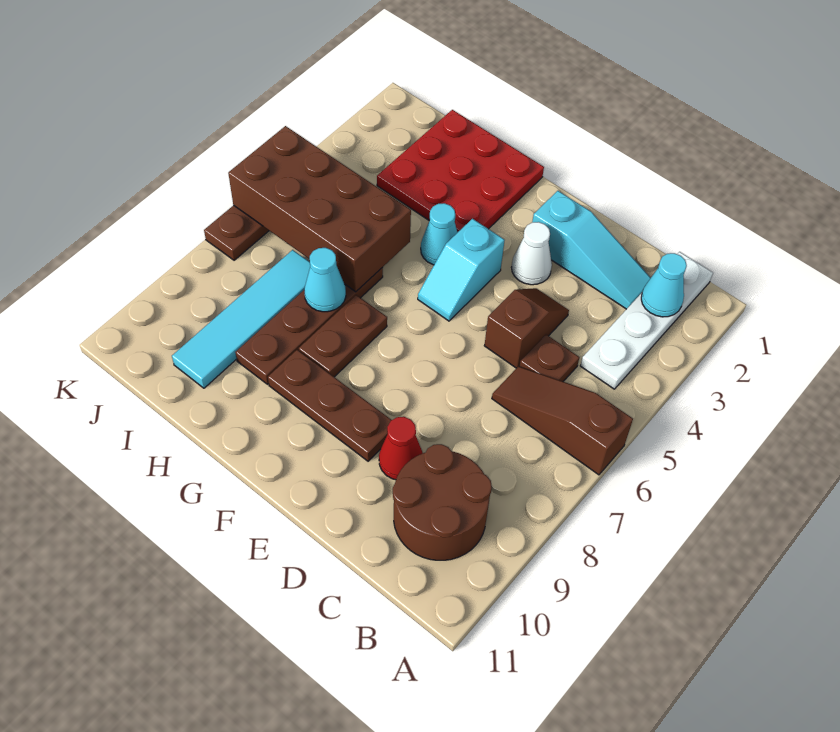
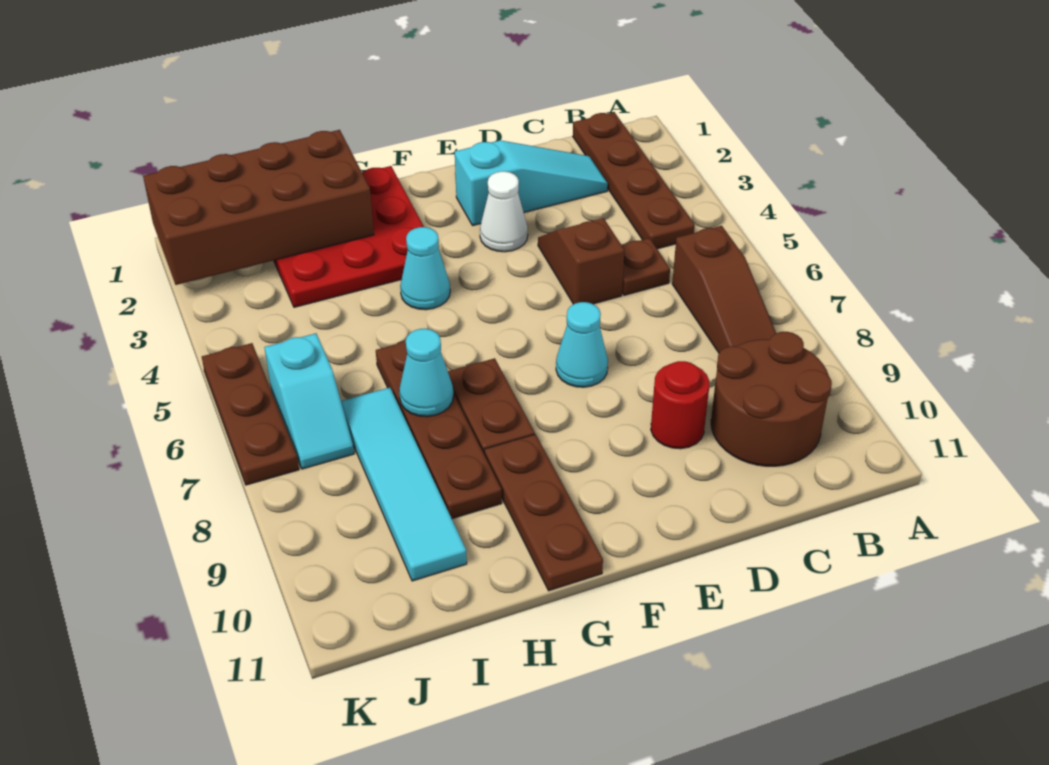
brown slope A6:C6 level 1 top A -> brown slope B6:B8 level 1 top 6
white plate B1:B4 level 1 -> brown plate B1:B4 level 1
cyan cone B2 level 2 -> cyan cone E7 level 1
red cone D9 level 1 -> red round brick D9 level 1
brown plate E9:G9 level 1 -> brown plate G9:G11 level 1
cyan slope F4:F5 level 1 top 4 -> cyan slope J6:J7 level 1 top 6
brown brick H5:K6 level 2 -> brown brick H1:K2 level 2

